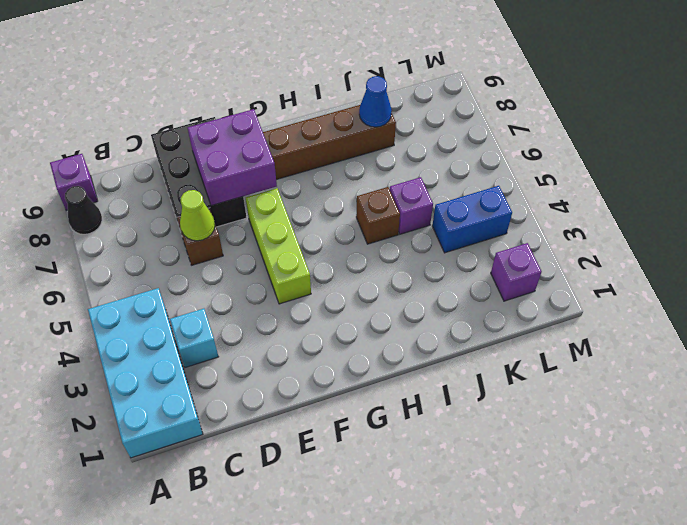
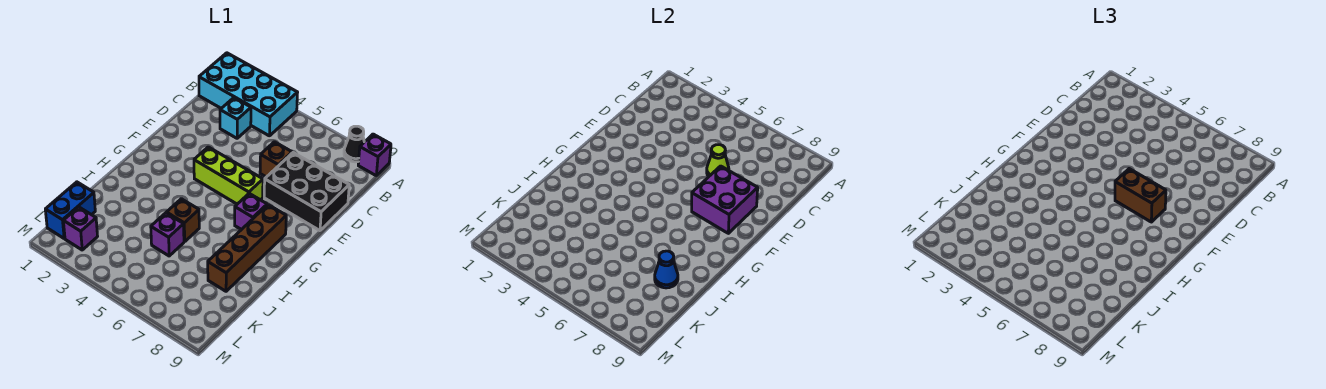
none -> brown brick F6:F7 level 3
none -> purple brick G7 level 1
blue brick K4:L4 level 1 -> blue brick K1:L1 level 1

